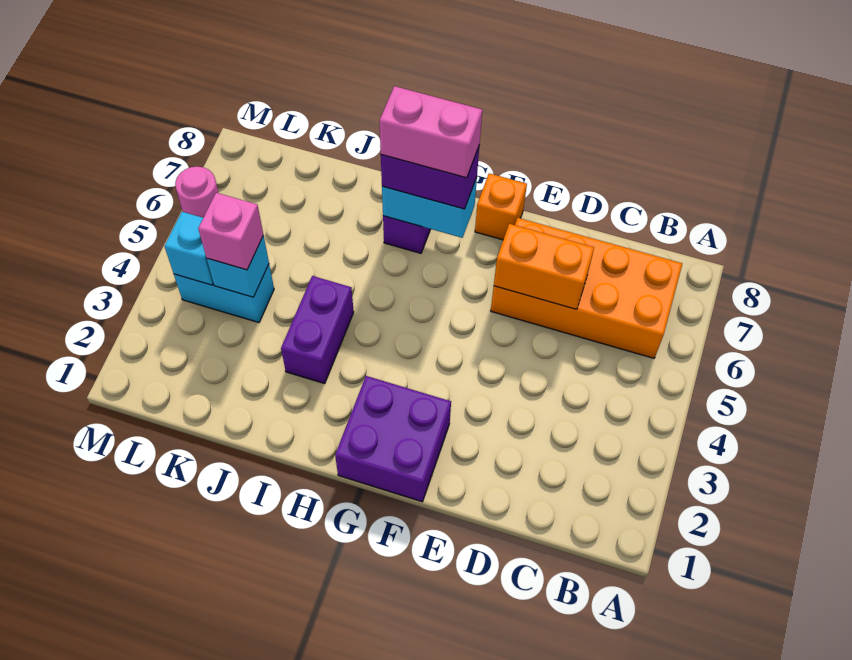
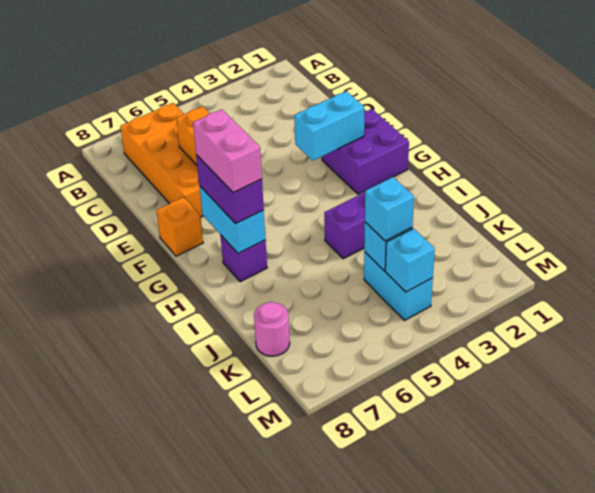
none -> cyan brick F2:F3 level 2
pink brick K4 level 3 -> cyan brick K4 level 3
pink round brick M6 level 1 -> pink round brick K8 level 1

